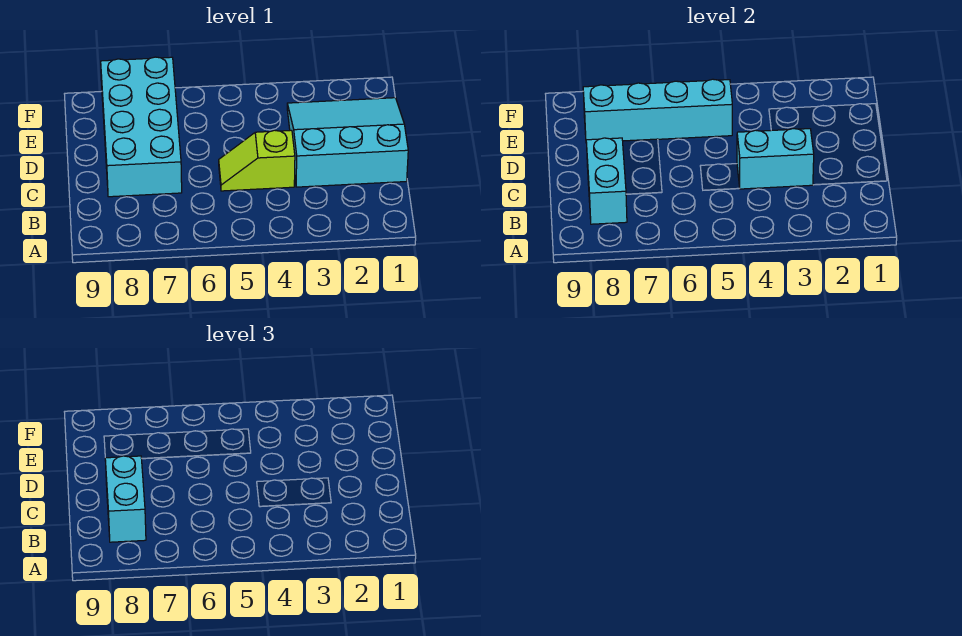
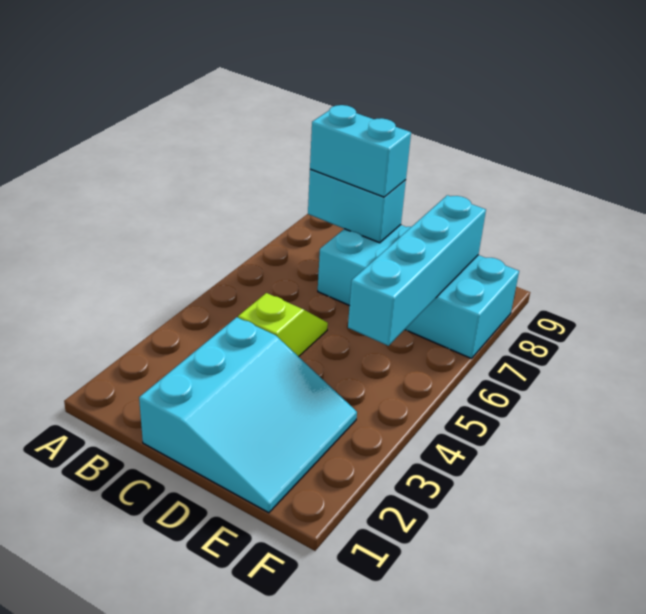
cyan brick C3:C4 level 2 -> none

